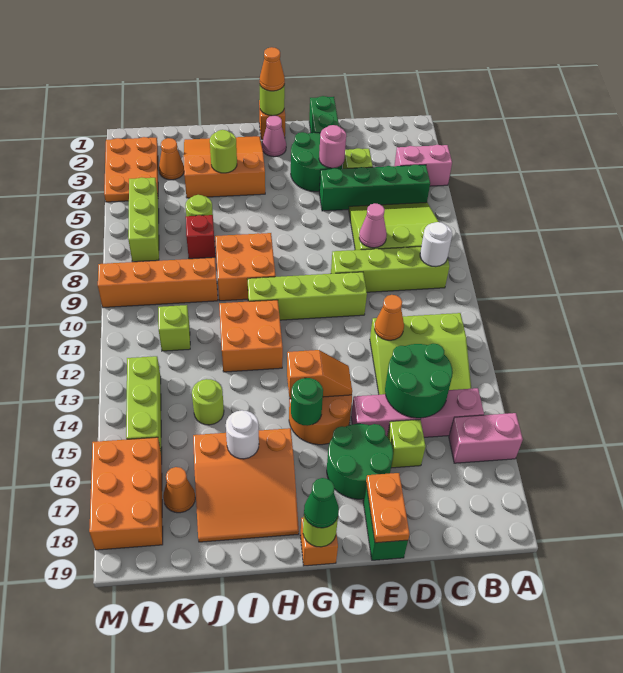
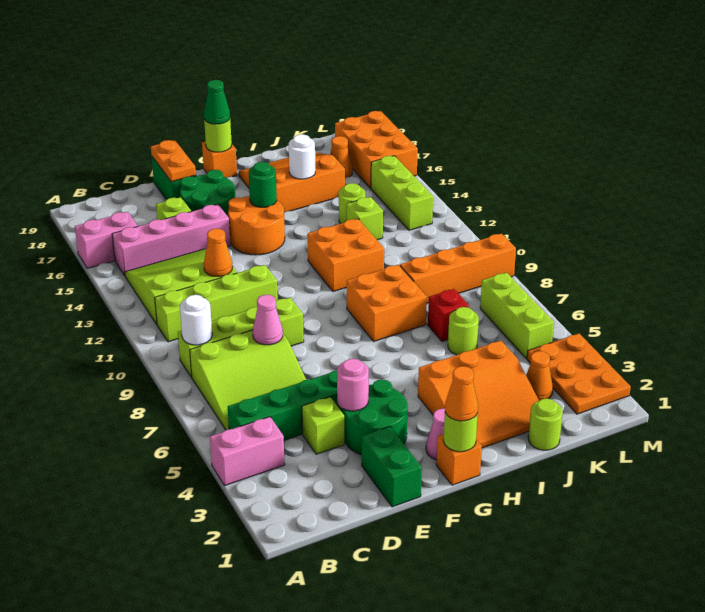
green round brick C14:D15 level 2 -> none
lime brick E10:H10 level 1 -> lime brick B11:E11 level 1
orange slope F14:G14 level 2 top G -> none
lime round brick I4 level 2 -> lime round brick J1 level 1
lime brick K11 level 1 -> lime brick J13 level 1

